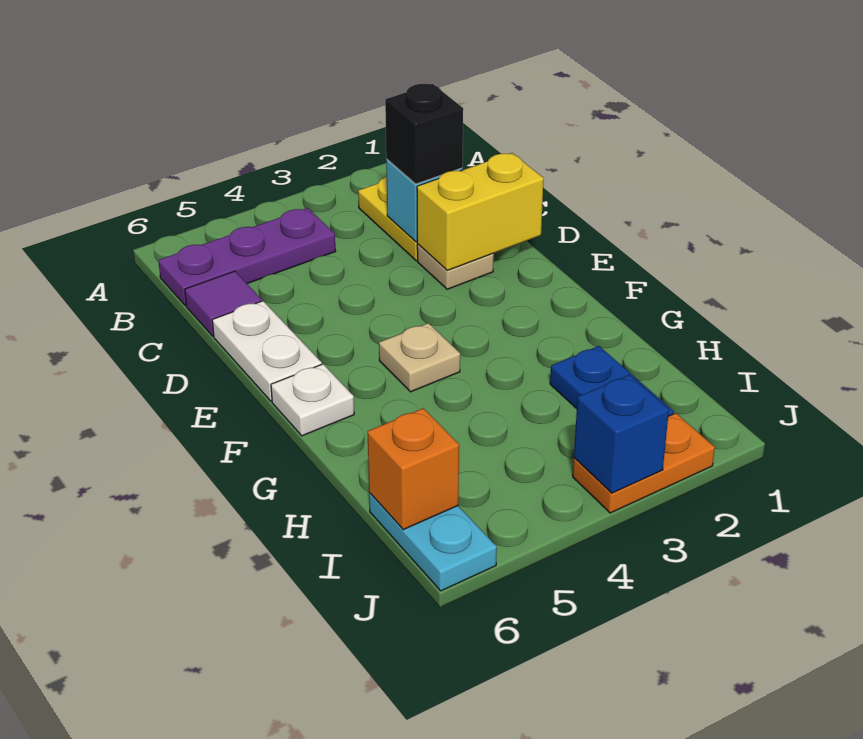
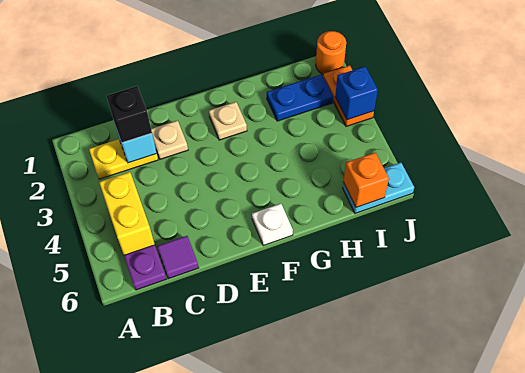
yellow brick D1:D2 level 2 -> yellow brick B4:B5 level 2
white plate D6:E6 level 1 -> none
tan plate F4 level 1 -> tan plate F2 level 1
none -> orange round brick J1 level 1

